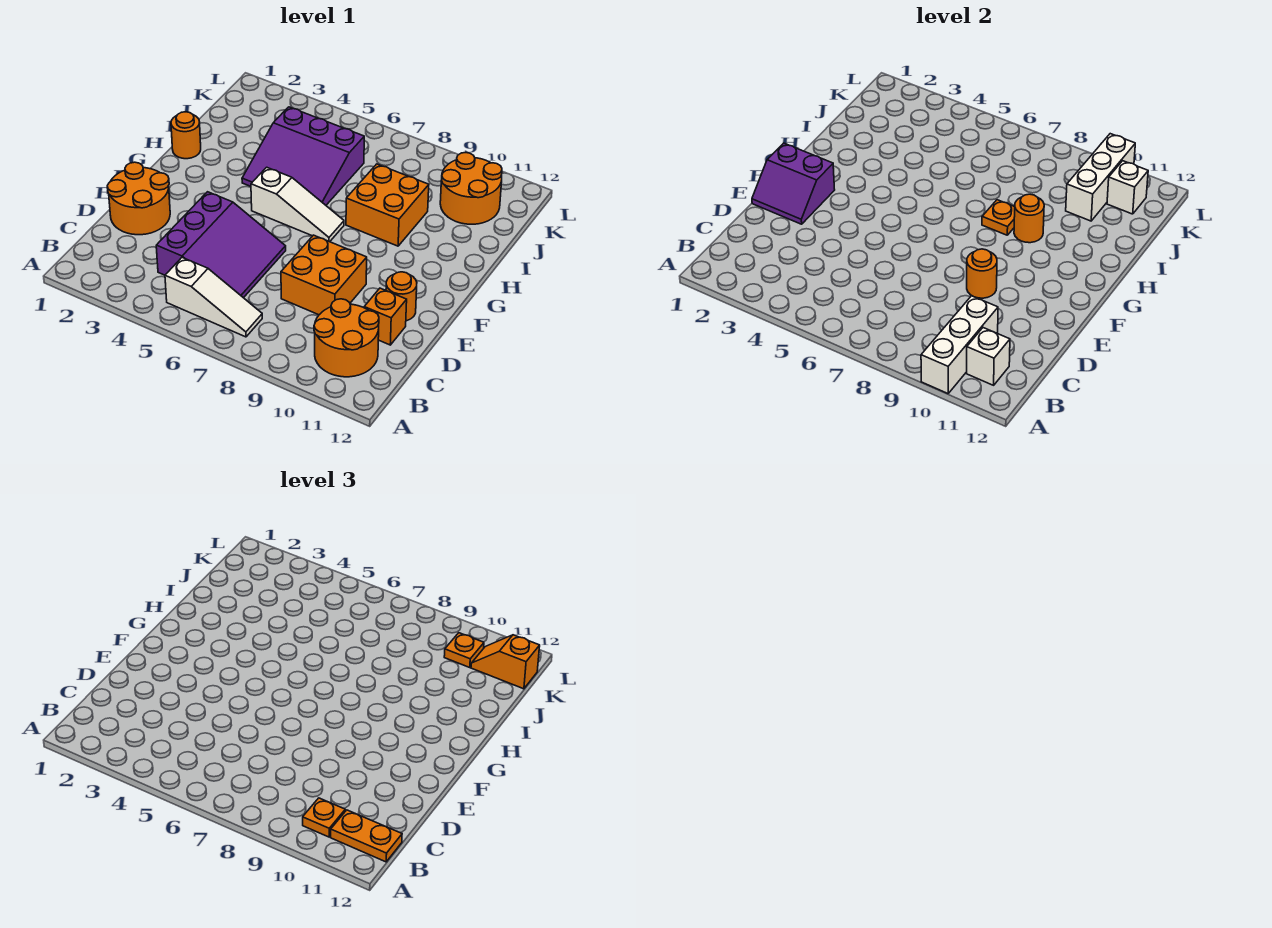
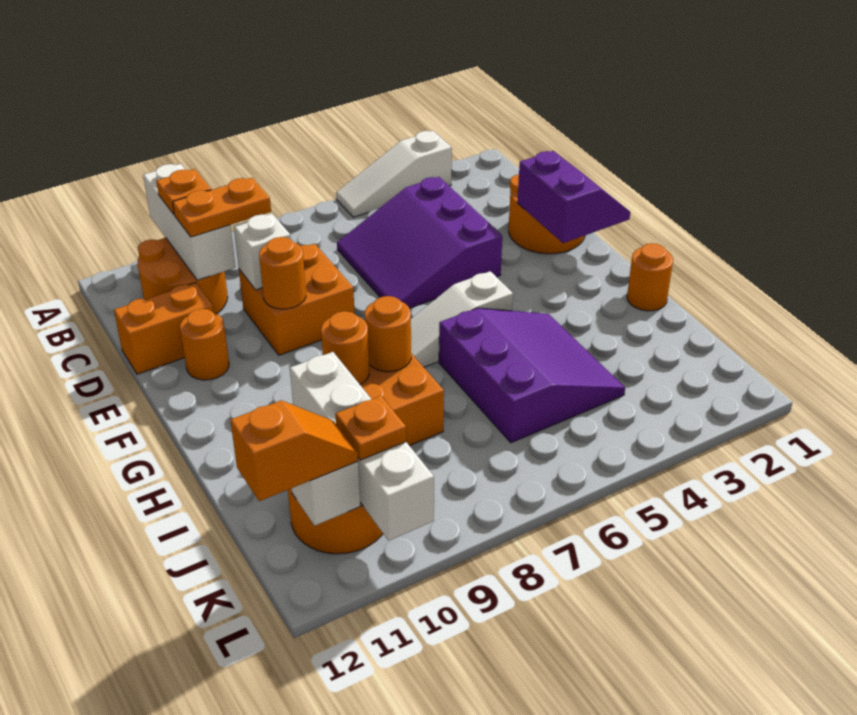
white slope B5:B7 level 1 top 5 -> white slope A3:A5 level 1 top 3
white brick B11 level 2 -> white brick D9 level 2
orange plate B11:B12 level 3 -> orange plate C9:C10 level 3
orange brick D11 level 1 -> orange brick D11:D12 level 1
purple slope E1:F2 level 2 top F -> purple slope E1:F2 level 2 top 2
purple slope H4:J6 level 1 top J -> purple slope H4:J6 level 1 top 6
orange plate H8 level 2 -> orange round brick H8 level 2
white brick J10:L10 level 2 -> white brick I10:L10 level 2

